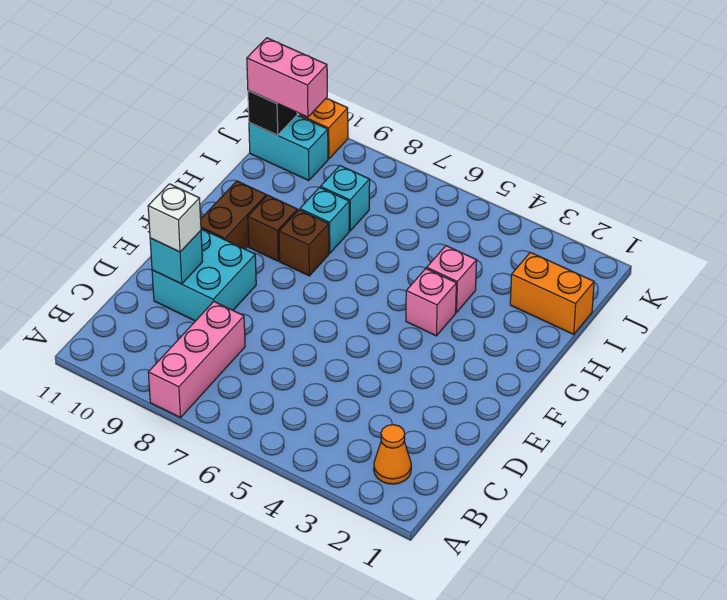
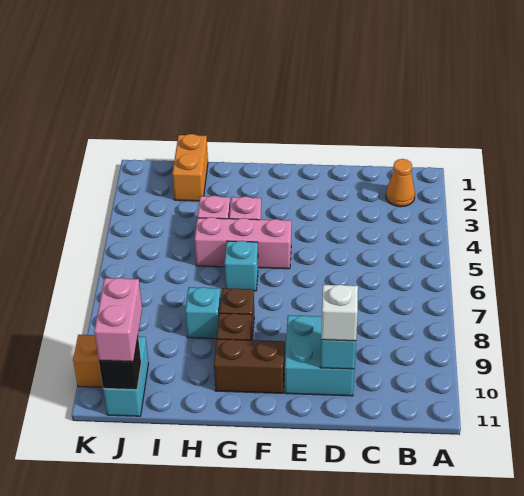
pink brick A8:C8 level 1 -> pink brick F5:H5 level 1
cyan brick I8 level 1 -> cyan brick G6 level 1

